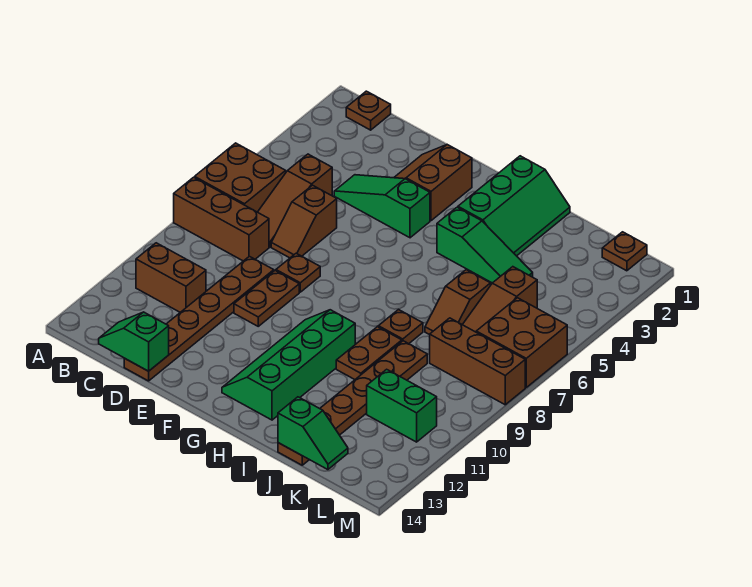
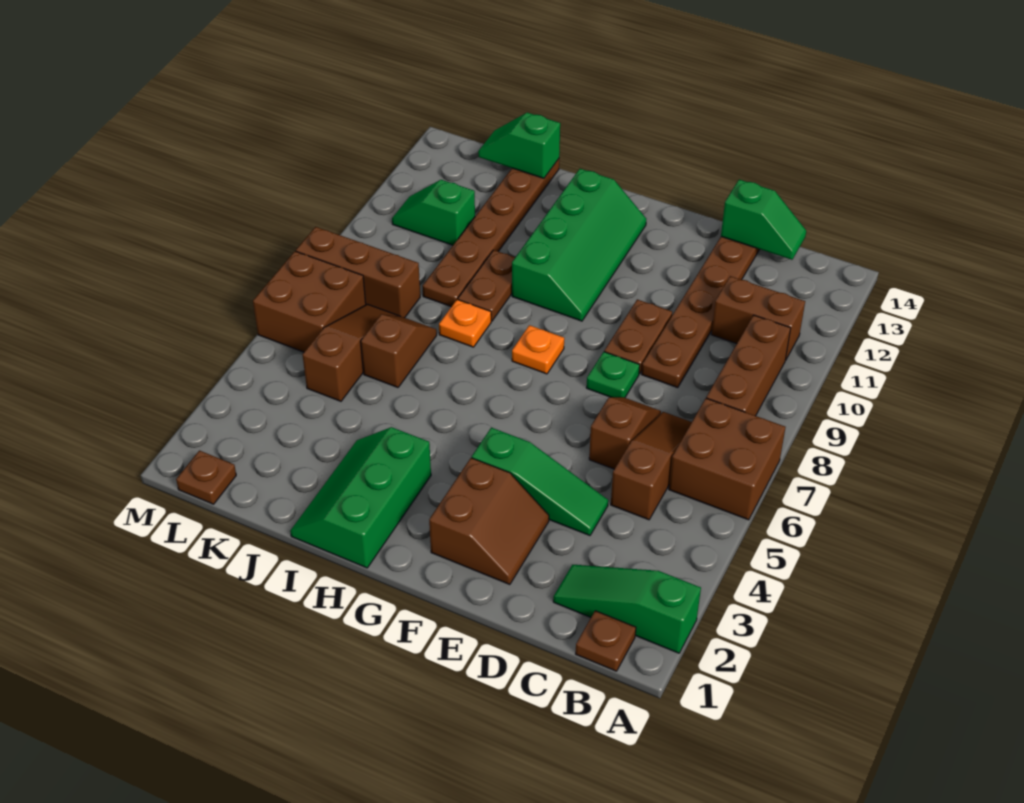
brown brick A8:C8 level 1 -> brown brick B8:B10 level 1
brown plate E8 level 1 -> green plate E8 level 1
none -> orange plate G8 level 1
green slope H4:J4 level 1 top H -> green slope A2:C2 level 1 top A
brown plate I8 level 1 -> orange plate I8 level 1
green brick K11:L11 level 1 -> green slope K11:L11 level 1 top K

